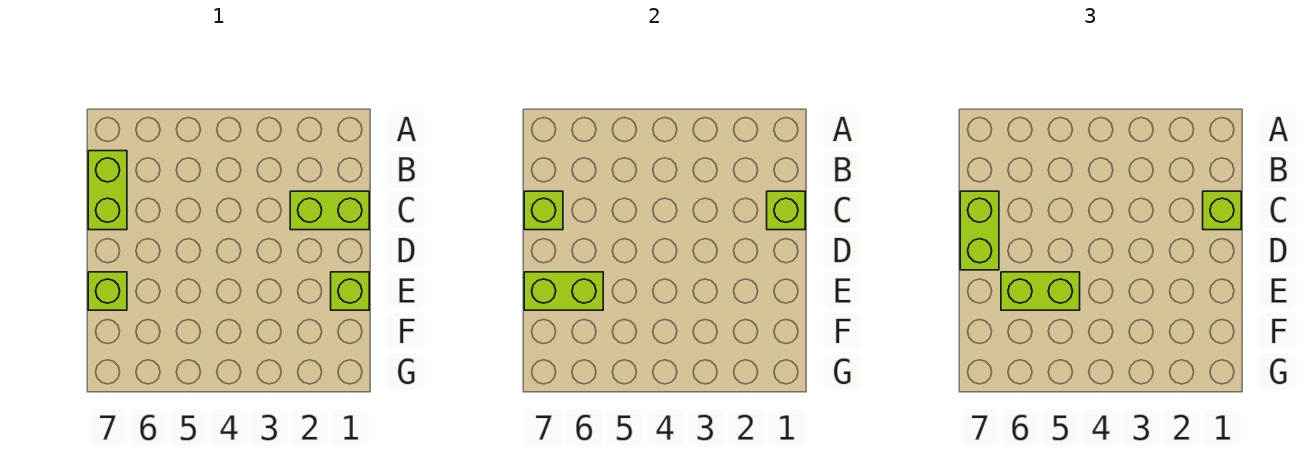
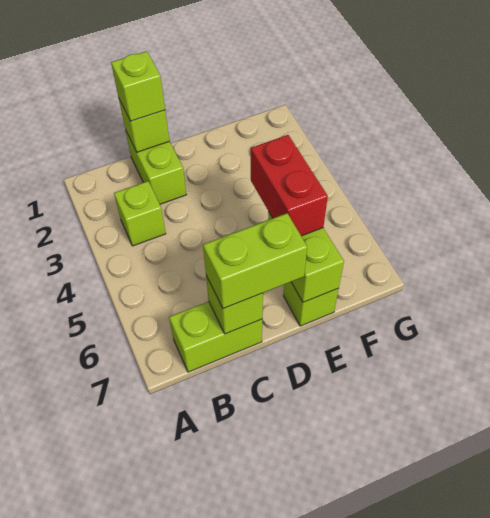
lime brick E1 level 1 -> lime brick B3 level 1
lime brick E5:E6 level 3 -> red brick E5:E6 level 3

